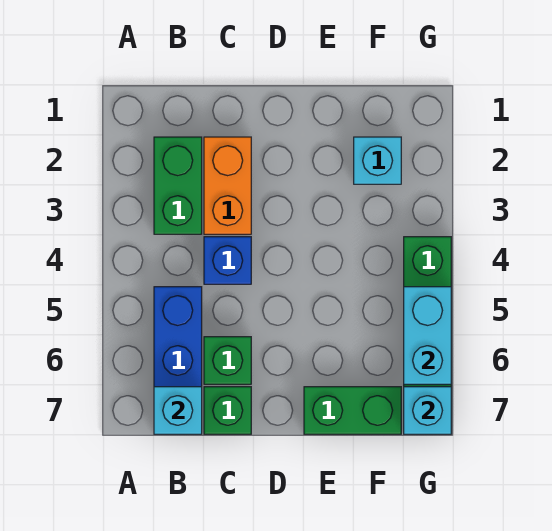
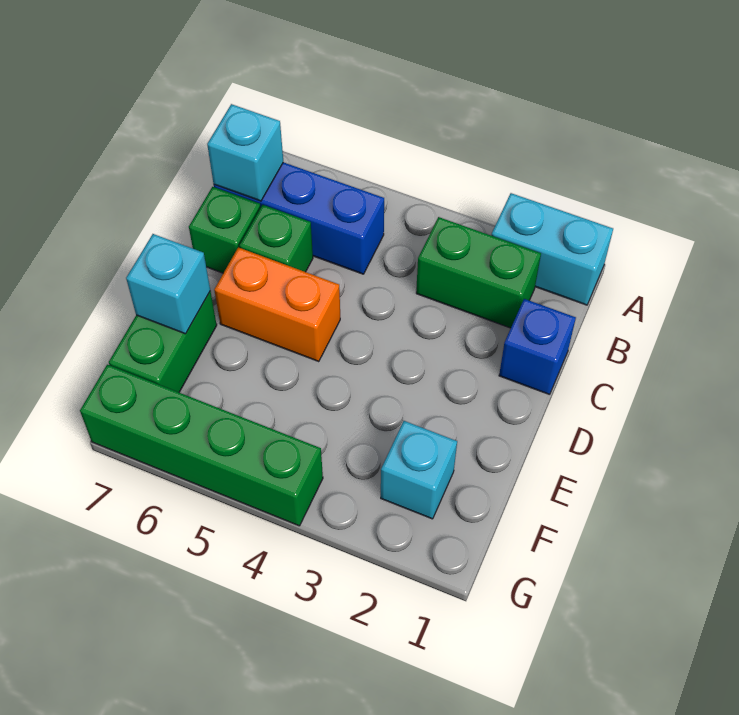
orange brick C2:C3 level 1 -> orange brick D5:D6 level 1
blue brick C4 level 1 -> blue brick C1 level 1
cyan brick G5:G6 level 2 -> cyan brick A1:A2 level 1
cyan brick G7 level 2 -> cyan brick E7 level 2

